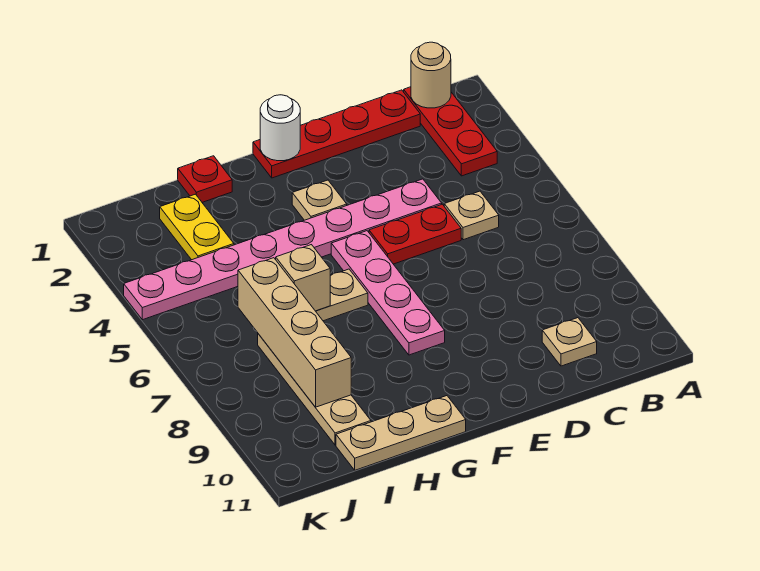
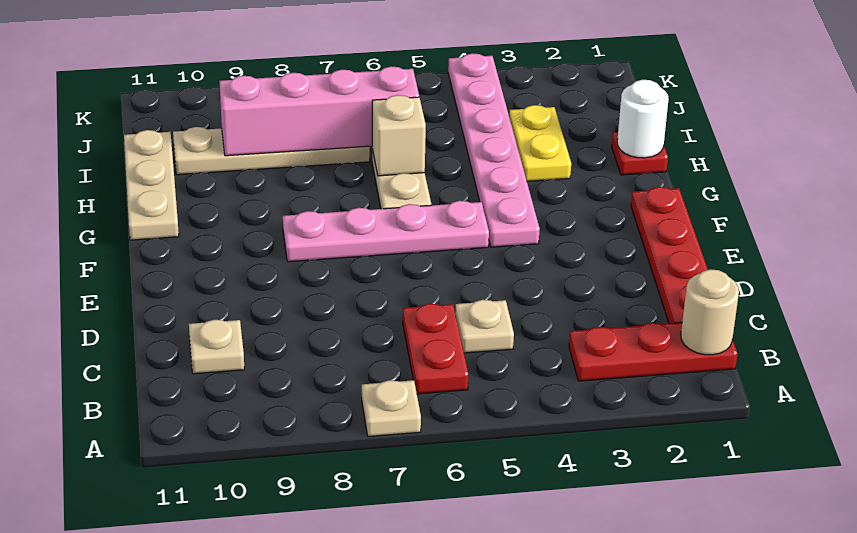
pink plate D4:K4 level 1 -> pink plate F4:K4 level 1
red plate D5:E5 level 1 -> red plate B6:C6 level 1
white round brick F1 level 2 -> white round brick H1 level 2
tan plate F3 level 1 -> tan plate A7 level 1
yellow plate I2:I3 level 1 -> yellow plate H3:I3 level 1
tan brick I6:I9 level 2 -> pink brick I6:I9 level 2

